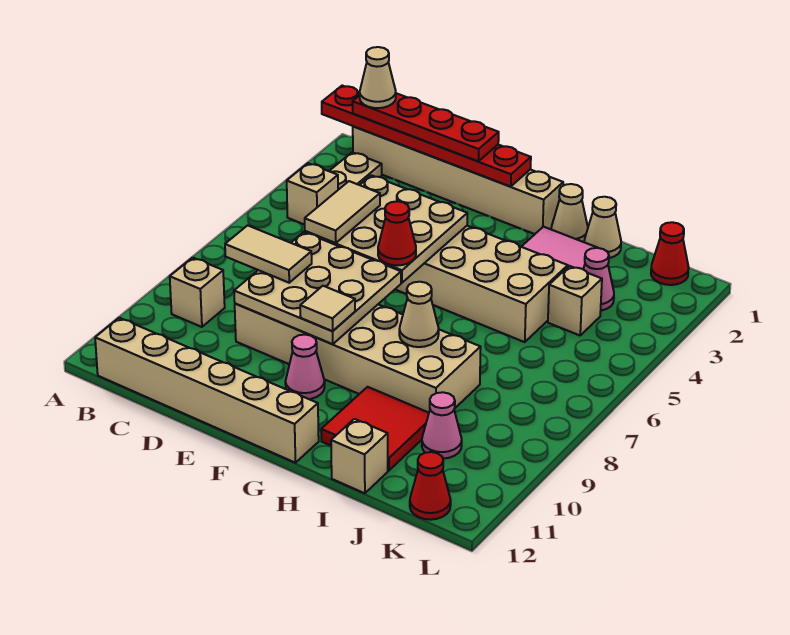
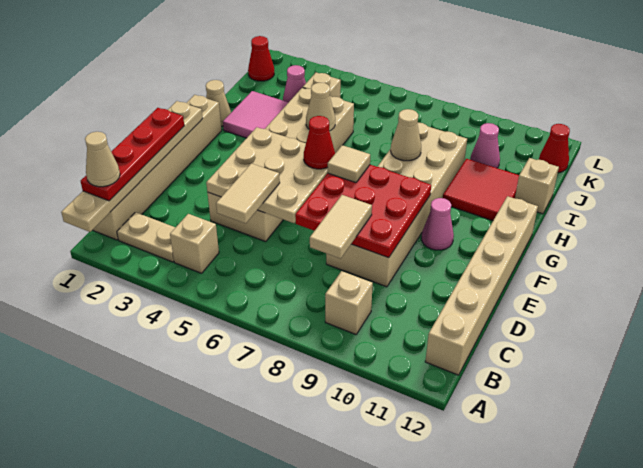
red plate A1:F1 level 2 -> tan plate A1:F1 level 2
tan tile D5:D6 level 3 -> tan tile C5:D5 level 3
tan plate D7:F9 level 2 -> red plate D7:F9 level 2
tan tile F9 level 3 -> tan tile F7 level 3
tan cone I1 level 1 -> tan cone H5 level 2

